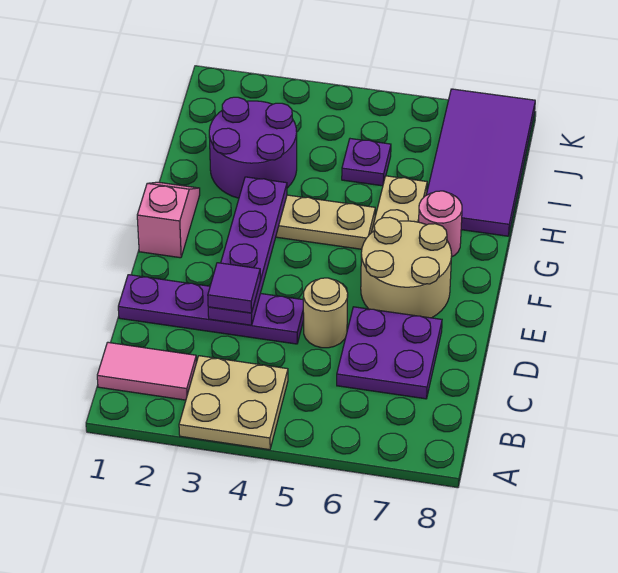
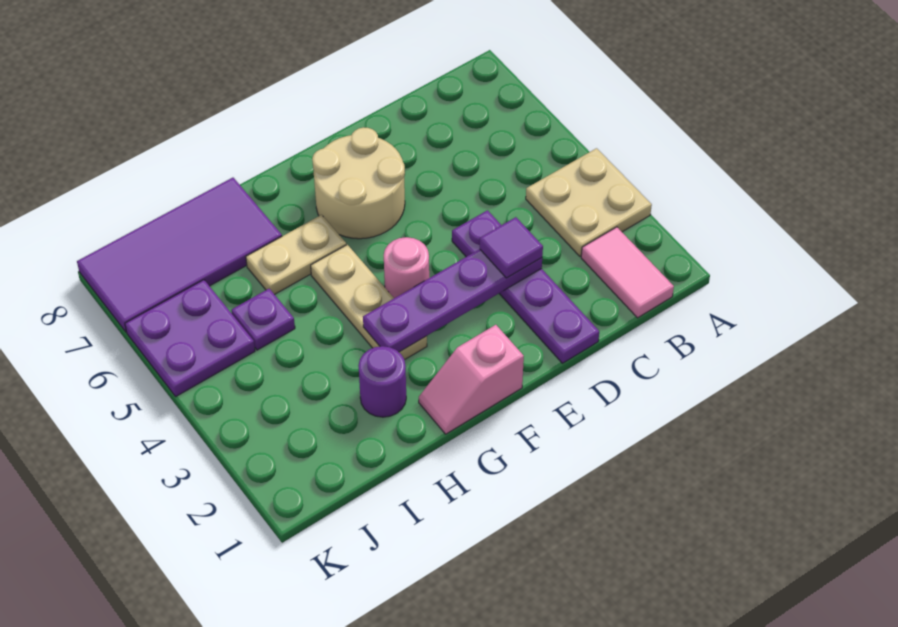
purple plate C6:D7 level 1 -> purple plate J5:K6 level 1
tan round brick D5 level 1 -> none
pink round brick G7 level 1 -> pink round brick F4 level 1
purple round brick H2:I3 level 1 -> purple round brick H2 level 1

